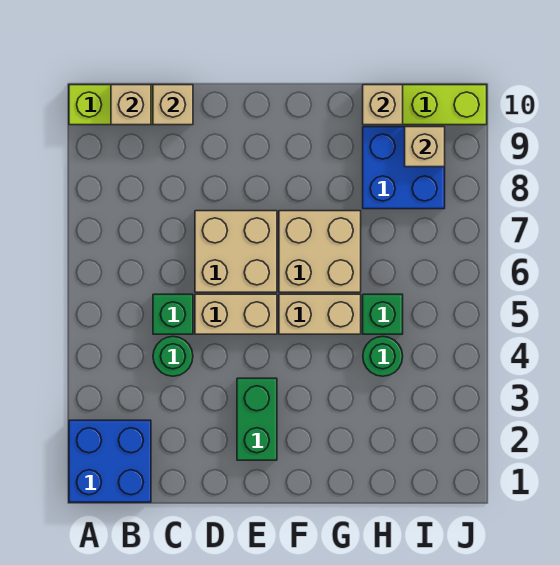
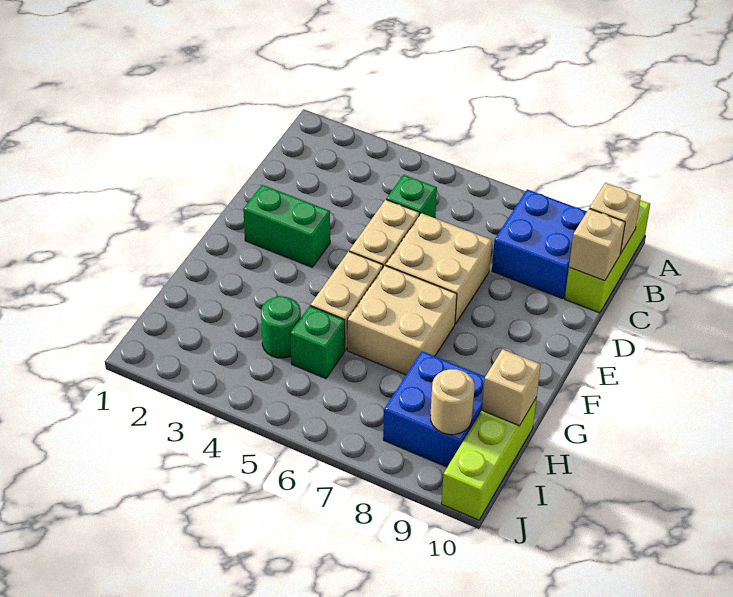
blue brick A1:B2 level 1 -> blue brick B8:C9 level 1
green round brick C4 level 1 -> none
tan brick I9 level 2 -> tan round brick I9 level 2

